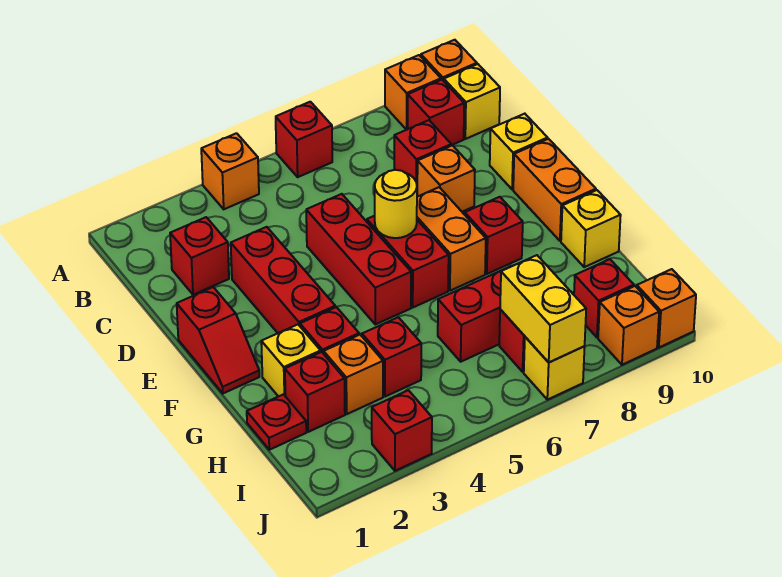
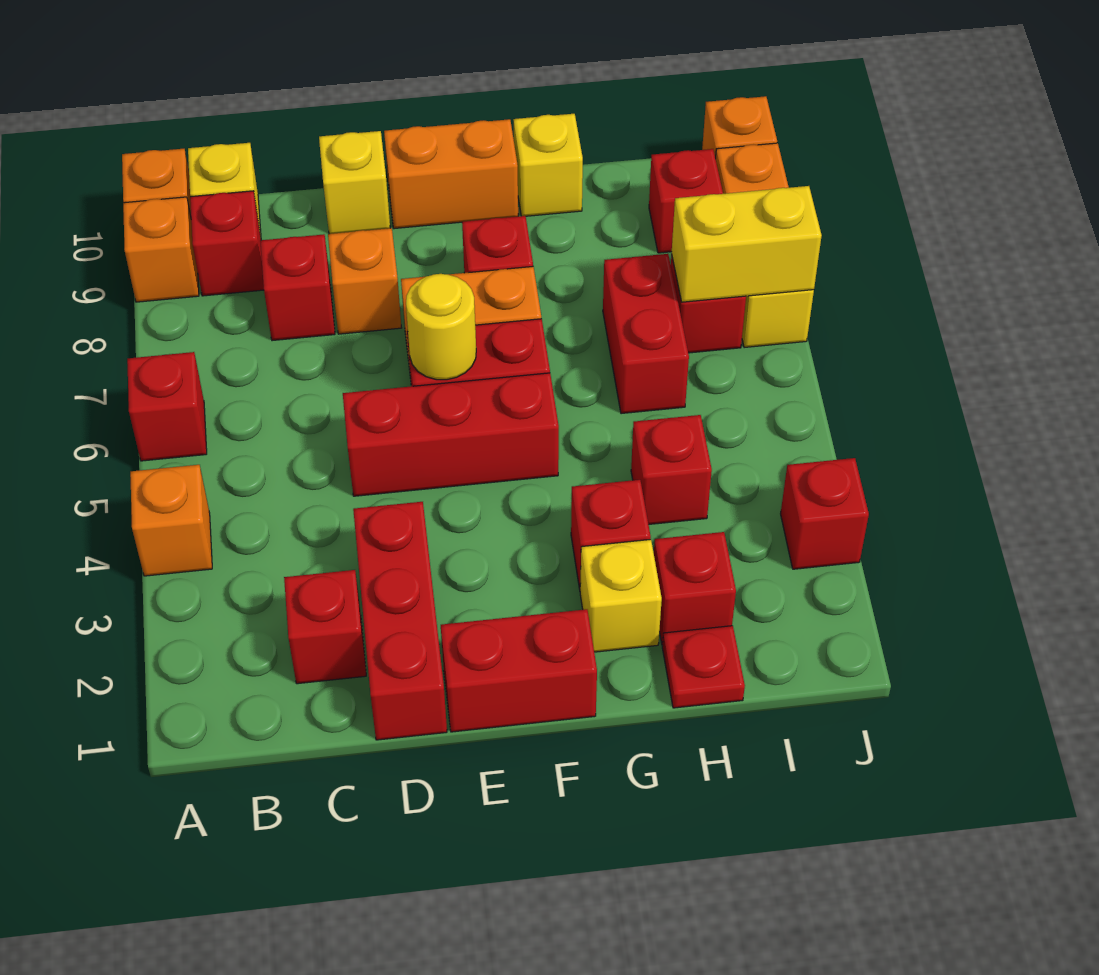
red brick D3:F3 level 1 -> red brick D1:D3 level 1
red slope E1:F1 level 1 top E -> red brick E1:F1 level 1
orange brick H3 level 1 -> none

